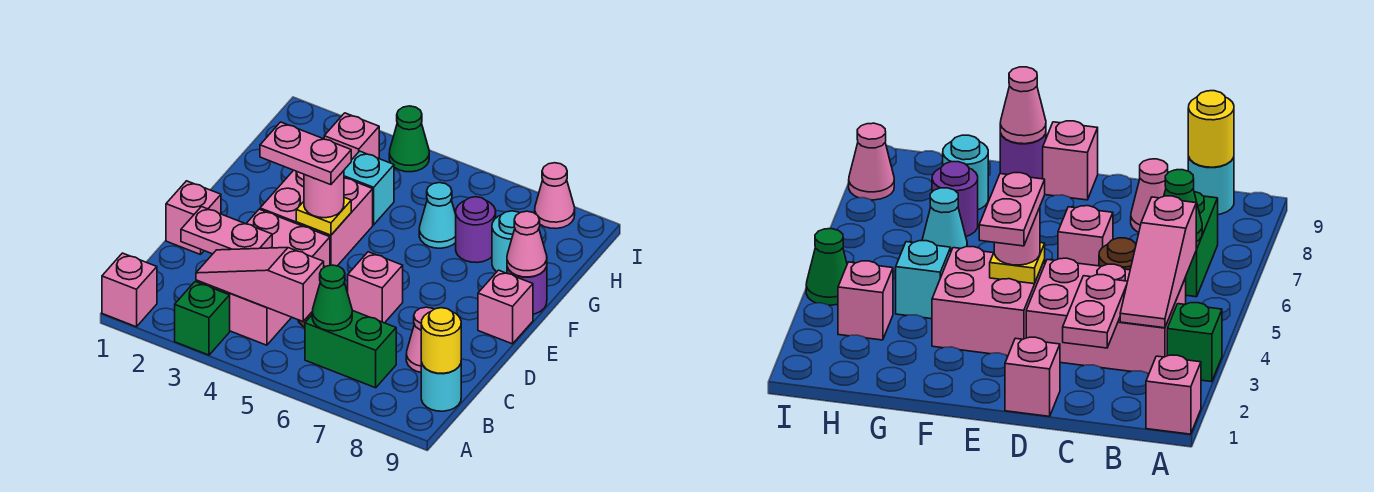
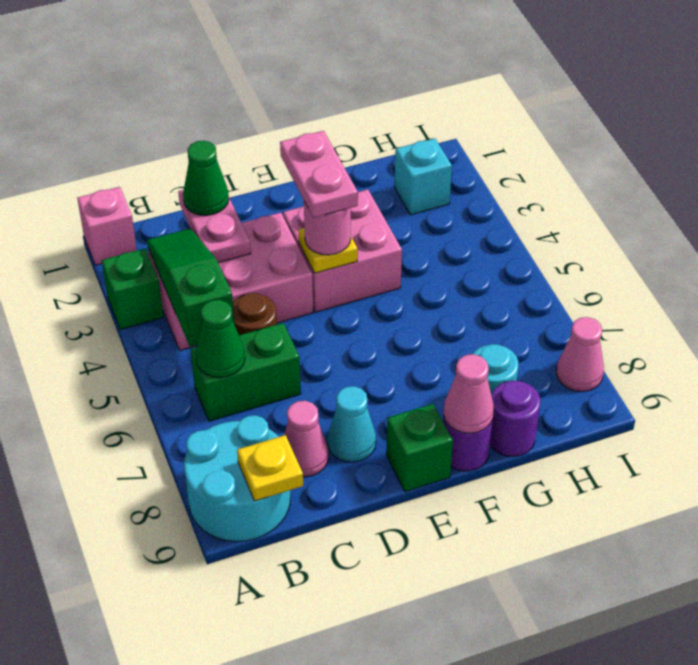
pink slope B3:B5 level 2 top 5 -> green slope B3:B5 level 2 top 5
green brick B6:B7 level 1 -> green brick B6:C6 level 1
cyan round brick B9 level 1 -> cyan round brick A8:B9 level 1
yellow round brick B9 level 2 -> yellow plate B9 level 2
pink brick D1 level 1 -> none
pink brick D6 level 1 -> none
pink brick E9 level 1 -> green brick E9 level 1
cyan brick G4 level 1 -> cyan brick H2 level 1
cyan cone G6 level 1 -> cyan cone D8 level 1
purple round brick G7 level 1 -> purple round brick G9 level 1
pink brick H3 level 1 -> none
green cone I4 level 1 -> green cone C2 level 3

